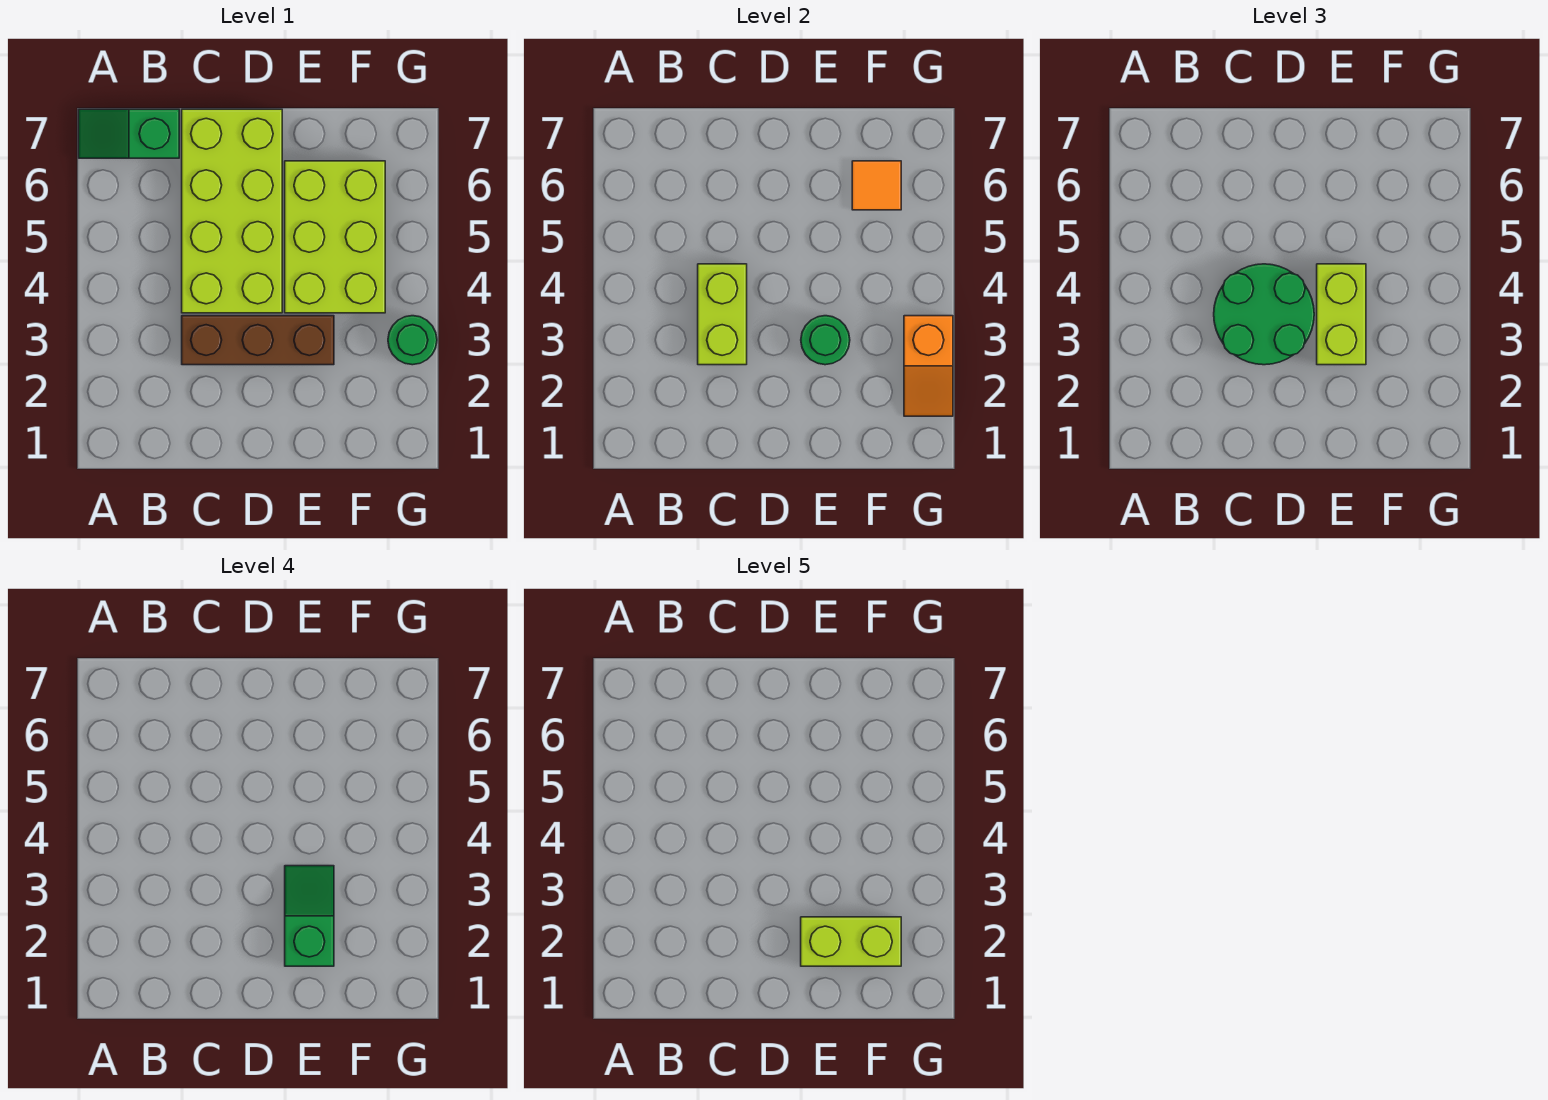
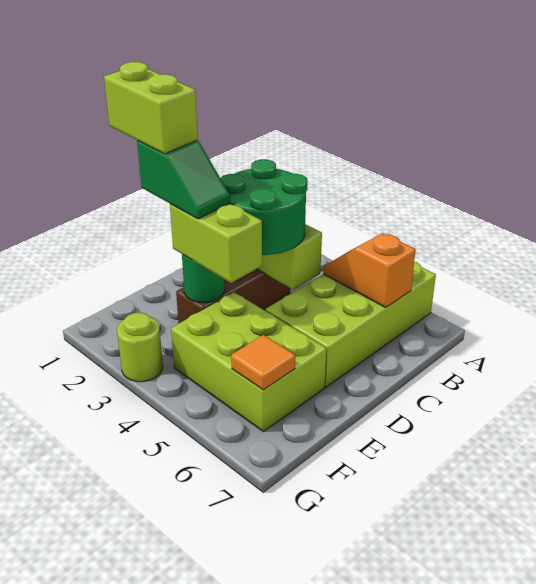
green slope A7:B7 level 1 top B -> none
lime brick C4:D7 level 1 -> lime brick A5:D6 level 1
lime brick E2:F2 level 5 -> lime brick E1:E2 level 5
orange slope G2:G3 level 2 top 3 -> orange slope B5:B6 level 2 top 6
green round brick G3 level 1 -> lime round brick G3 level 1

